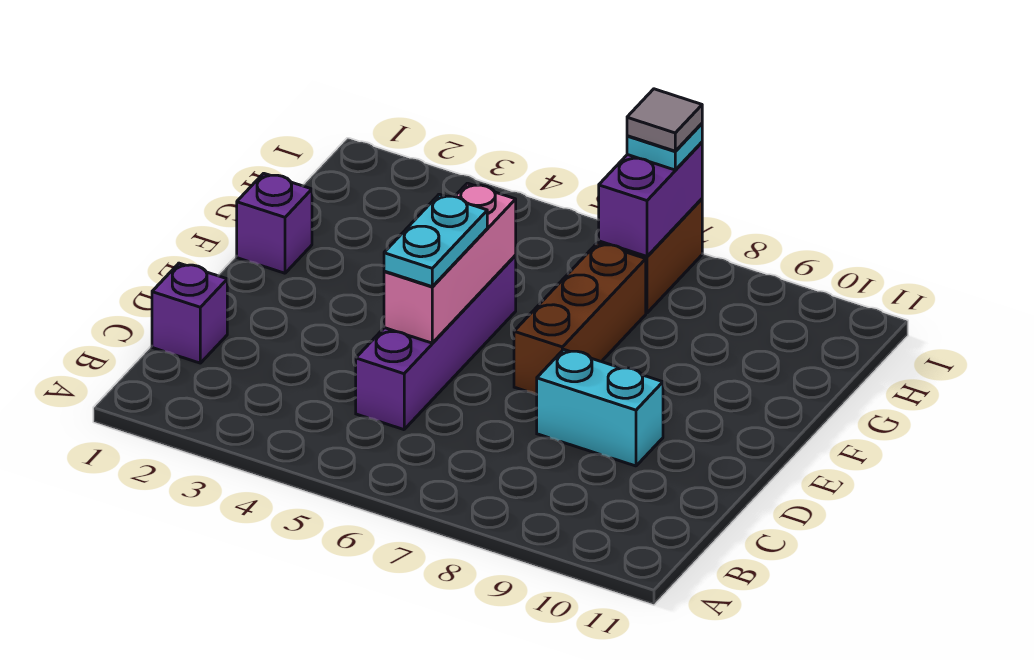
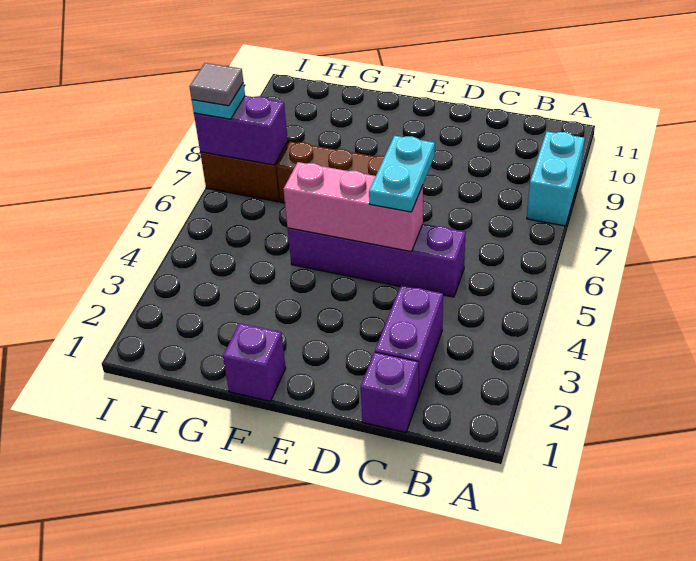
none -> purple brick C2:C3 level 1
cyan plate D5:E5 level 3 -> cyan plate D5:D6 level 3
cyan brick D8:D9 level 1 -> cyan brick A8:A9 level 1

